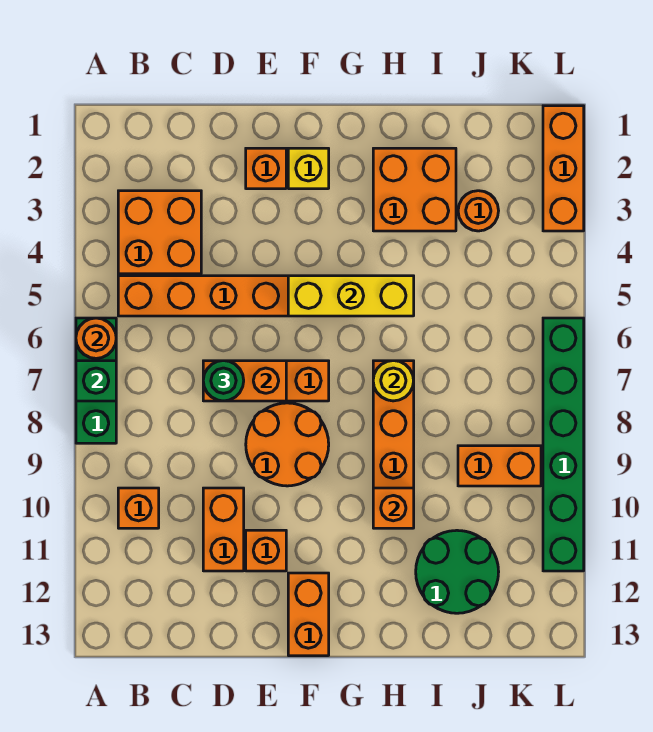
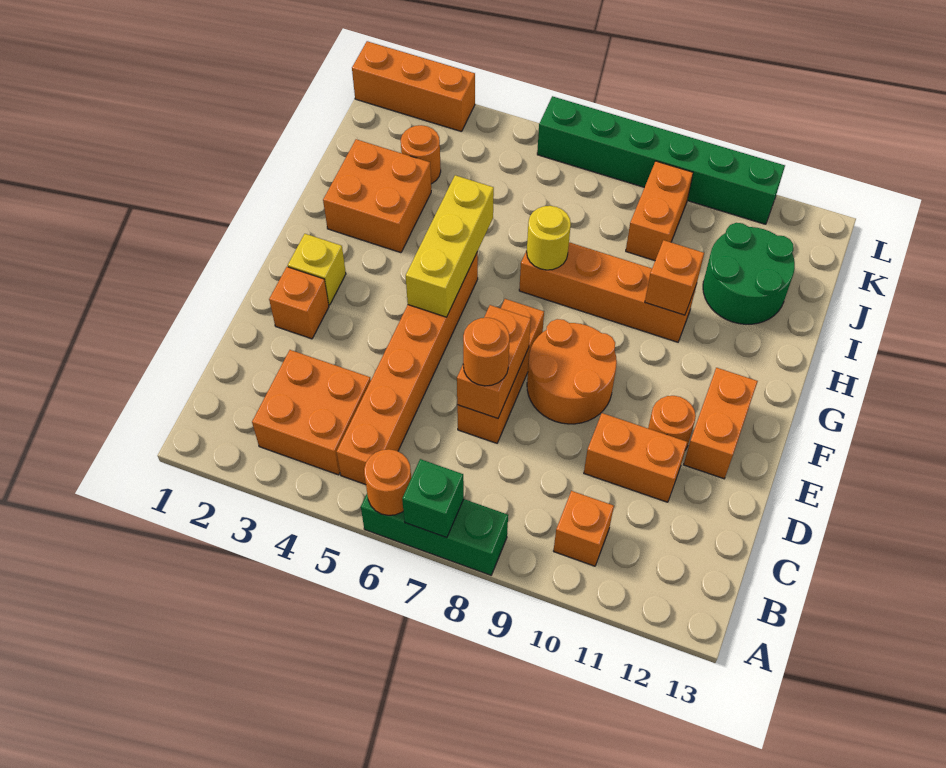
green round brick D7 level 3 -> orange round brick D7 level 3
orange brick E11 level 1 -> orange round brick E11 level 1
orange brick F12:F13 level 1 -> orange brick E12:F12 level 1

